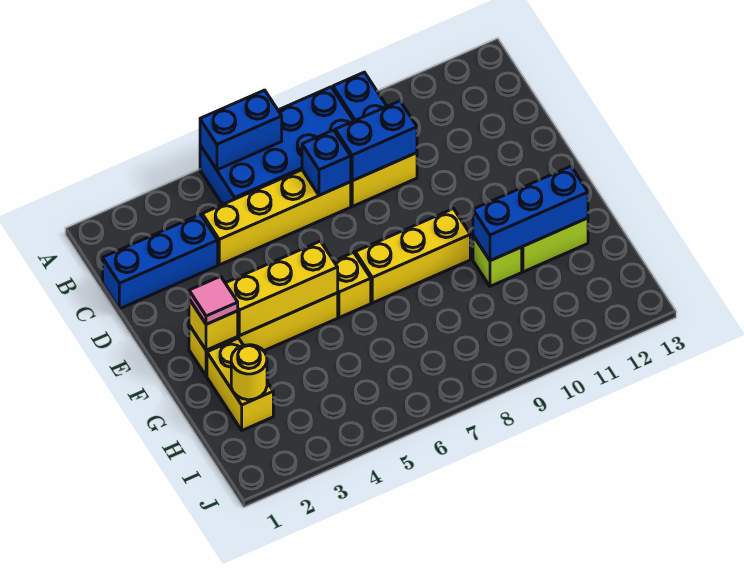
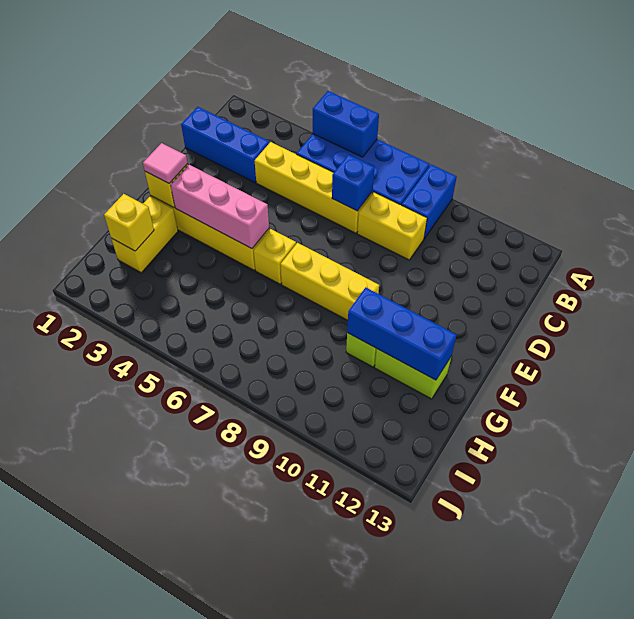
blue brick C8:C9 level 2 -> none
yellow brick F3:F5 level 2 -> pink brick F3:F5 level 2
yellow round brick H2 level 2 -> yellow brick H2 level 2

